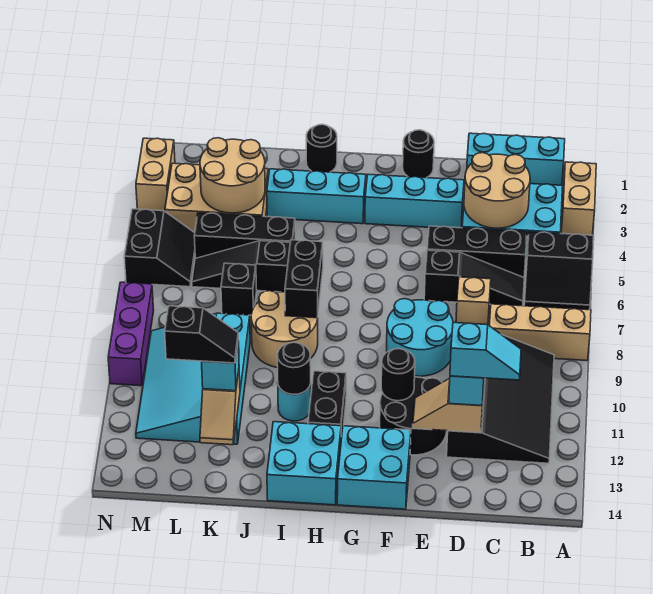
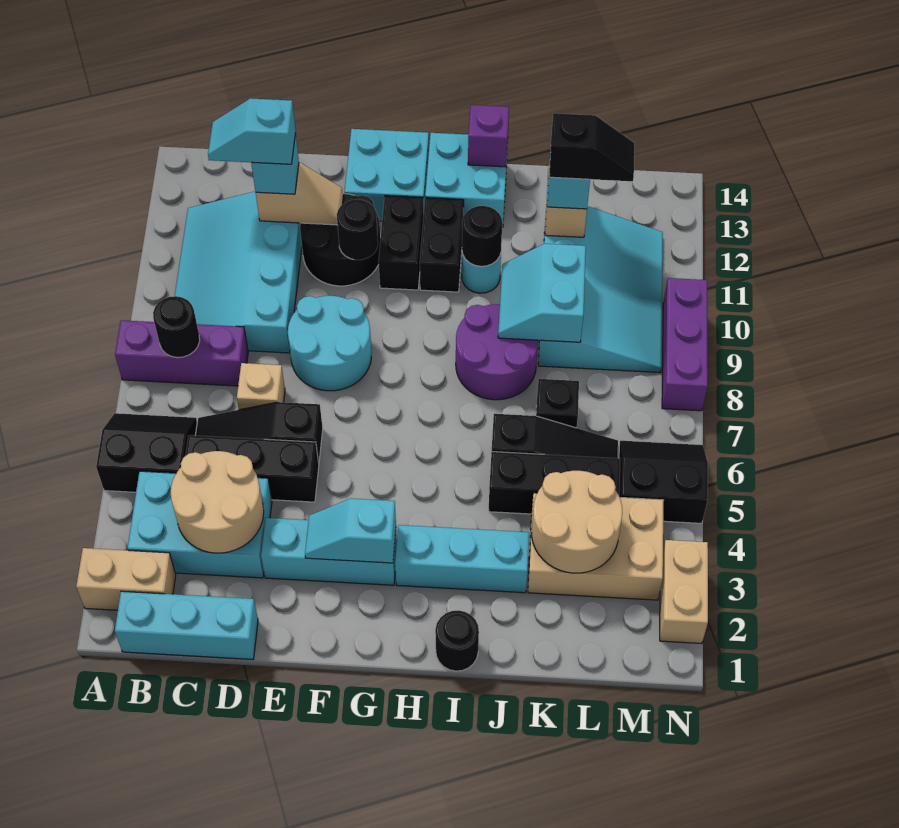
tan brick A2:A3 level 1 -> tan brick A2:B2 level 1
tan brick A8:C8 level 1 -> purple brick A8:C8 level 1
black slope B9:D12 level 1 top D -> cyan slope B9:D12 level 1 top D
black round brick F1 level 1 -> black round brick B8 level 2
none -> cyan slope F3:G3 level 2 top G
black brick I7:I8 level 2 -> black brick G11:G12 level 1
tan round brick I8:J9 level 1 -> purple round brick I8:J9 level 1
none -> purple brick I14 level 2
none -> cyan slope J9:K10 level 2 top K
black slope K12:L12 level 4 top L -> black slope K12:L12 level 4 top K
black slope M5:N6 level 1 top N -> black slope M5:N6 level 1 top 5

